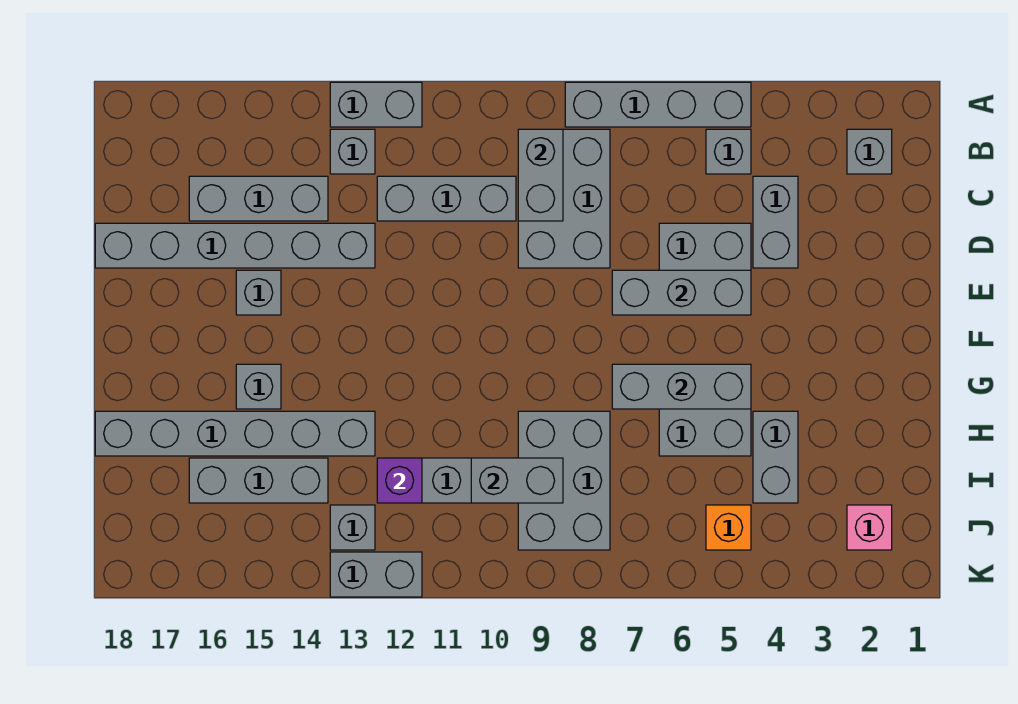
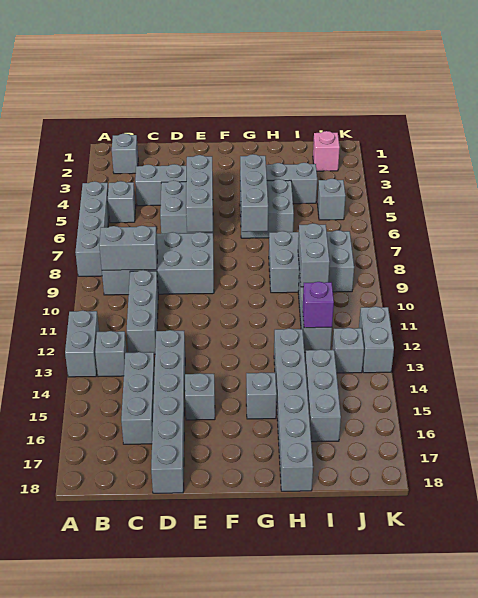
grey brick B8:D9 level 1 -> grey brick B8:E9 level 1
orange brick J5 level 1 -> grey brick J5 level 1

